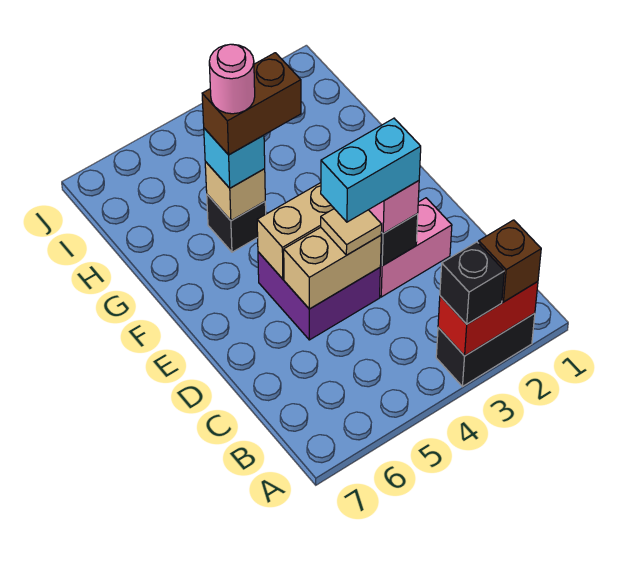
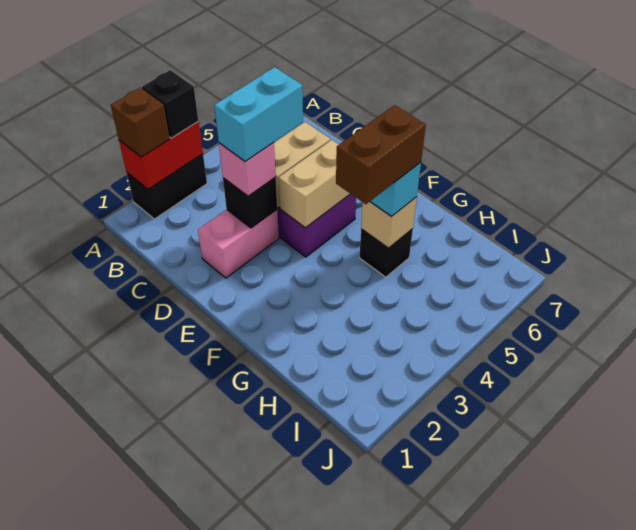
tan tile D4 level 3 -> none
pink round brick G5 level 5 -> none

